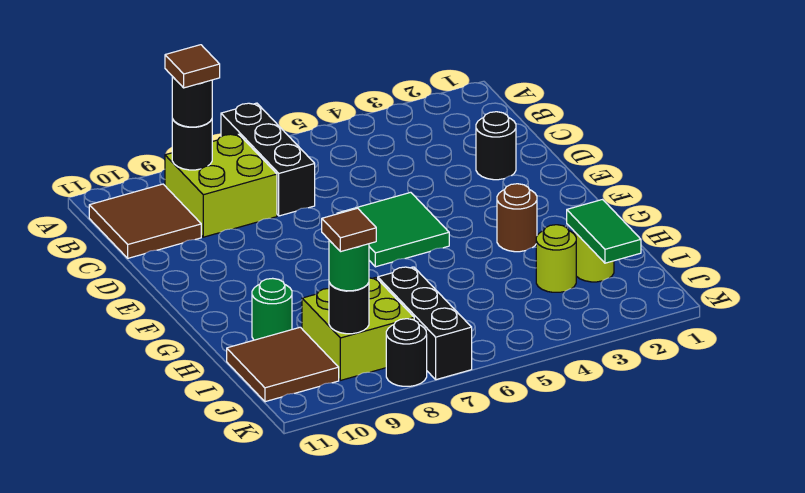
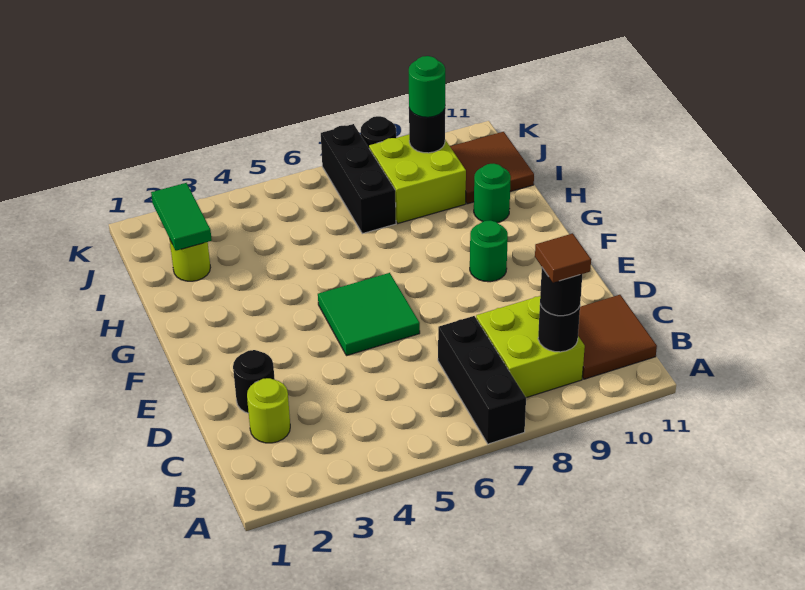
none -> green round brick F9 level 1
brown round brick G3 level 1 -> none
lime round brick I3 level 1 -> lime round brick C2 level 1
brown tile J9 level 4 -> none

